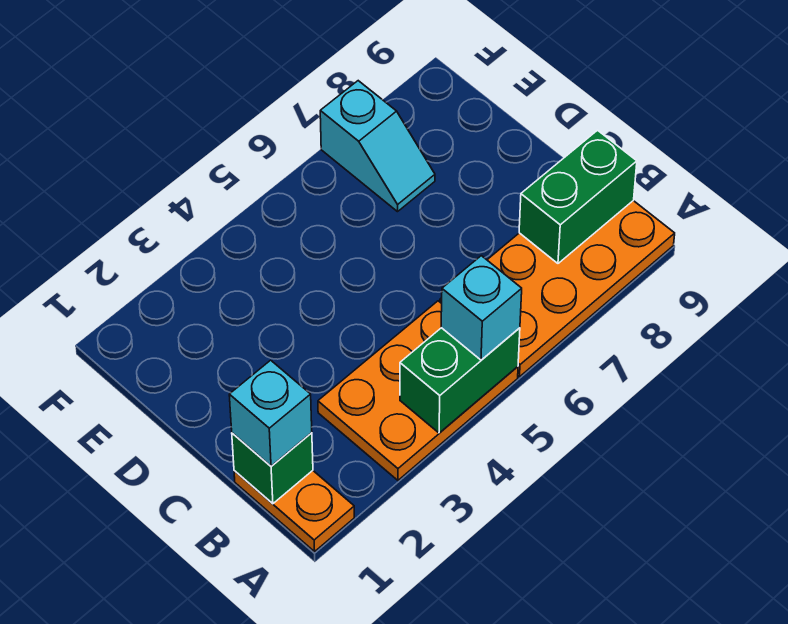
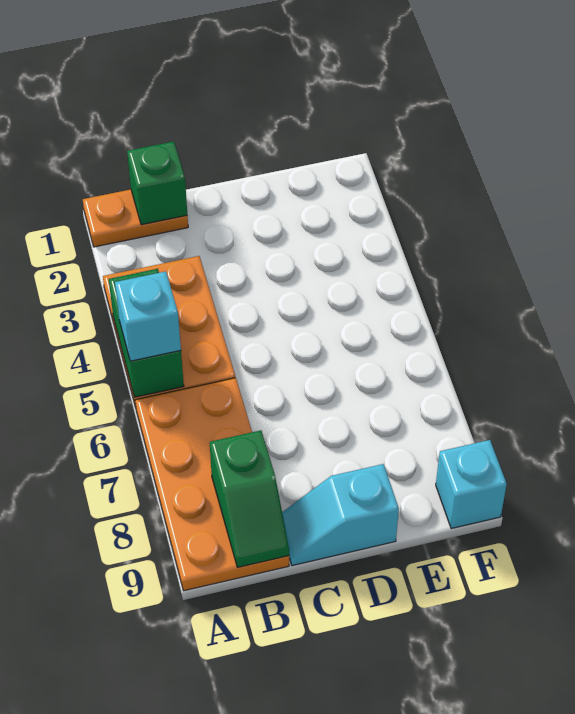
cyan brick B1 level 3 -> cyan brick F9 level 1
green brick B8:B9 level 2 -> green slope B8:B9 level 2 top 8
cyan slope E7:F7 level 1 top F -> cyan slope C9:D9 level 1 top D

